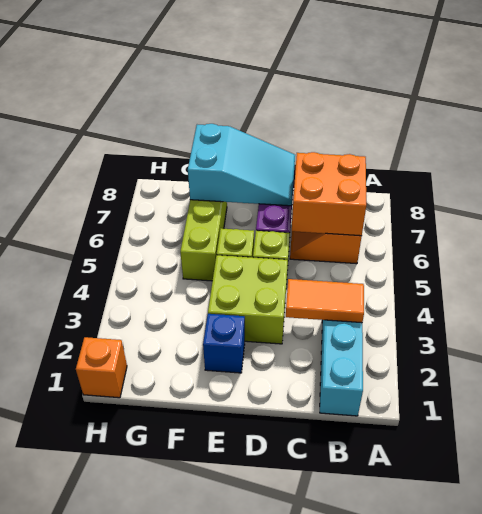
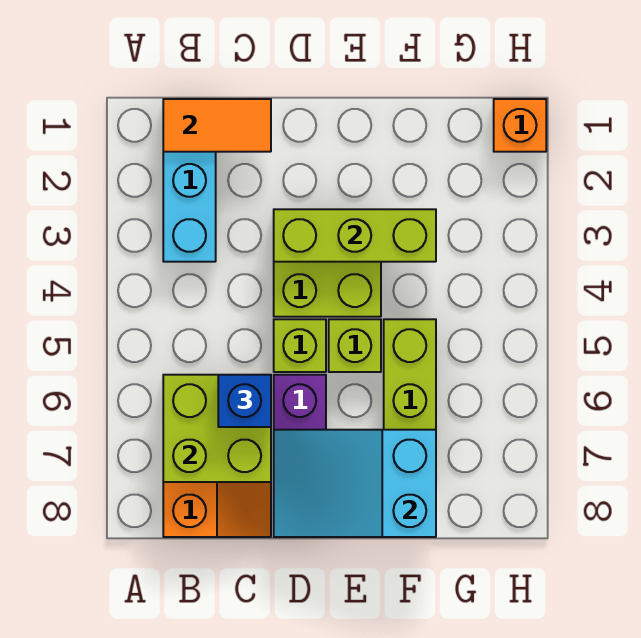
orange tile B3:C3 level 2 -> orange tile B1:C1 level 2
orange brick B6:C7 level 2 -> lime brick B6:C7 level 2
none -> lime brick D3:F3 level 2
blue brick E2 level 1 -> blue brick C6 level 3

